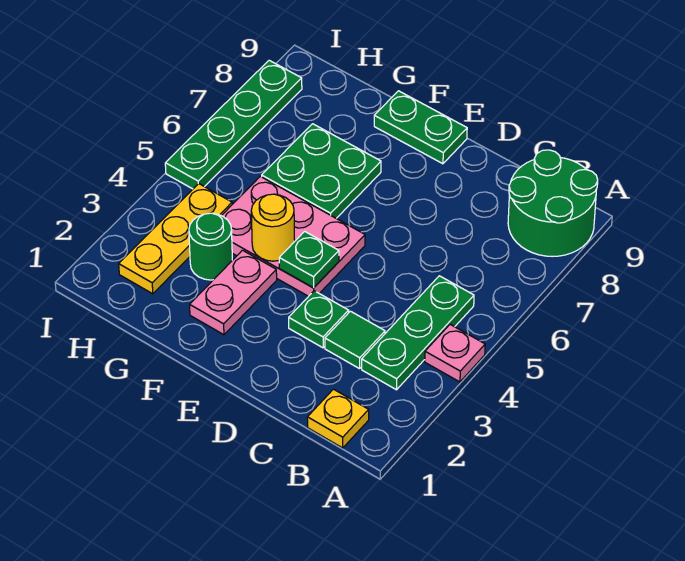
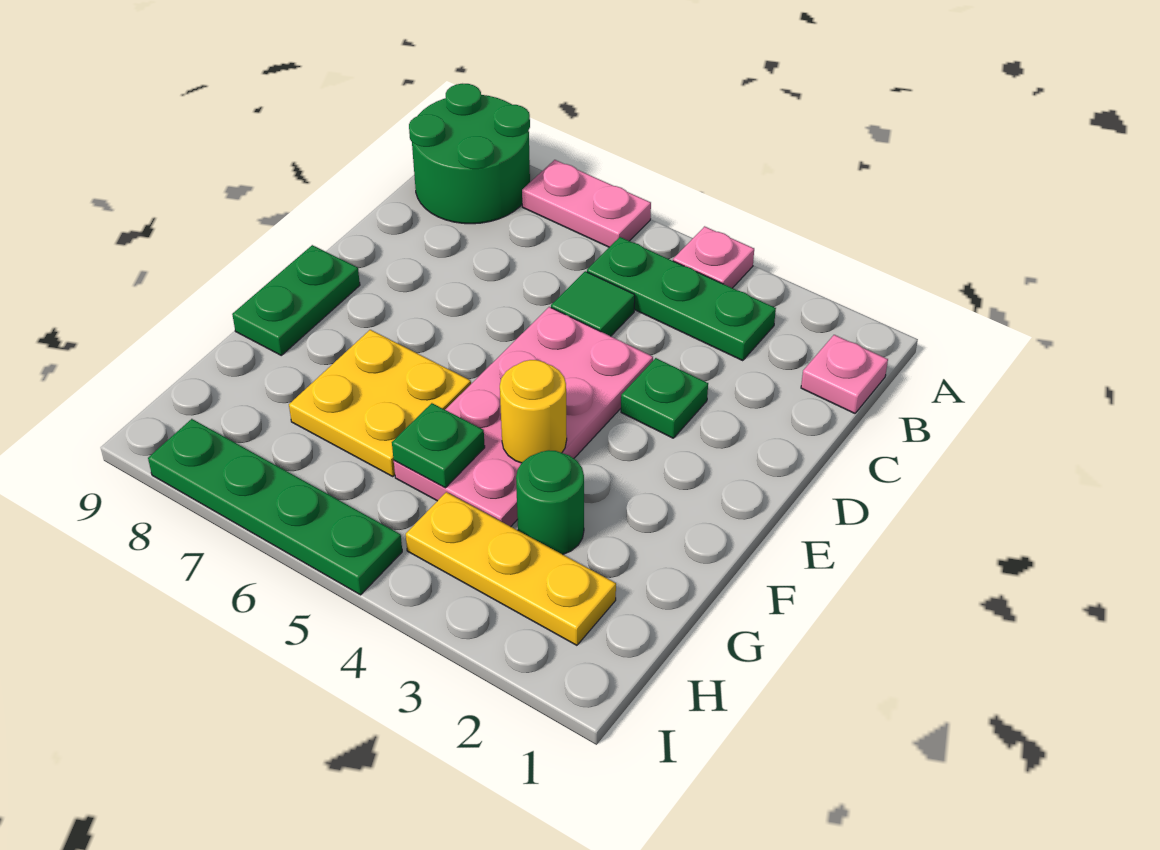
yellow plate B1 level 1 -> pink plate B1 level 1
green tile C3 level 1 -> green tile C5 level 1
pink plate E4:G5 level 1 -> pink plate D4:G5 level 1
green plate E4 level 2 -> green plate G5 level 2
pink plate F2:F3 level 1 -> pink plate A6:A7 level 1
green plate F6:G7 level 1 -> yellow plate F6:G7 level 1

